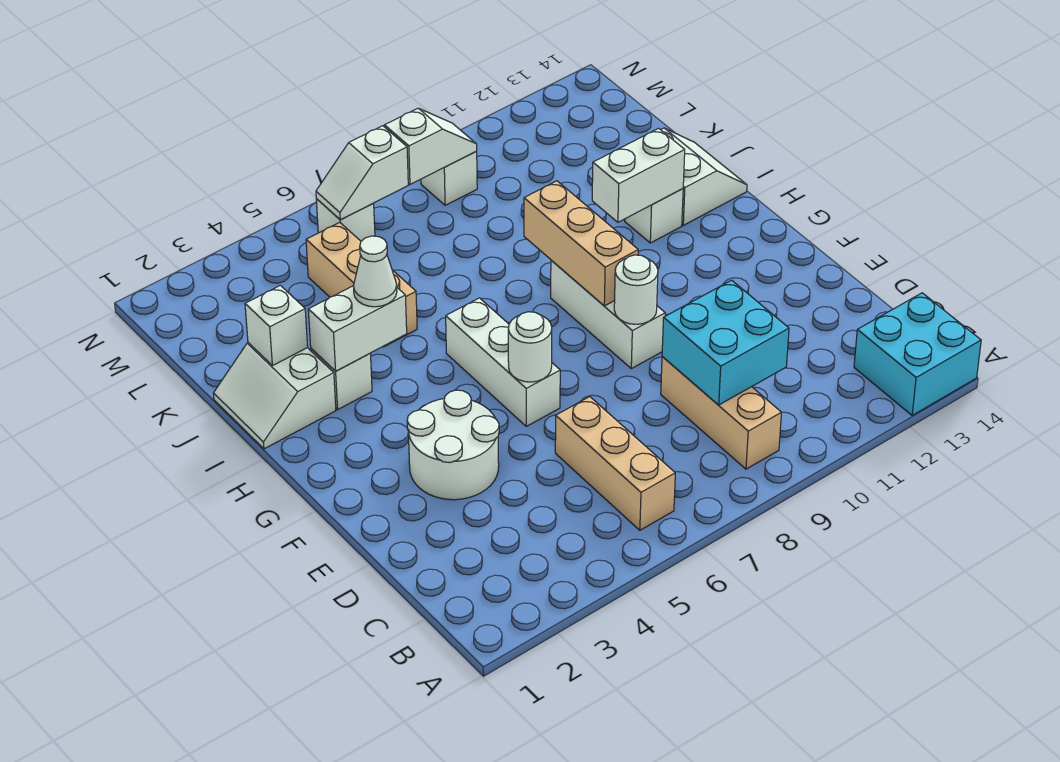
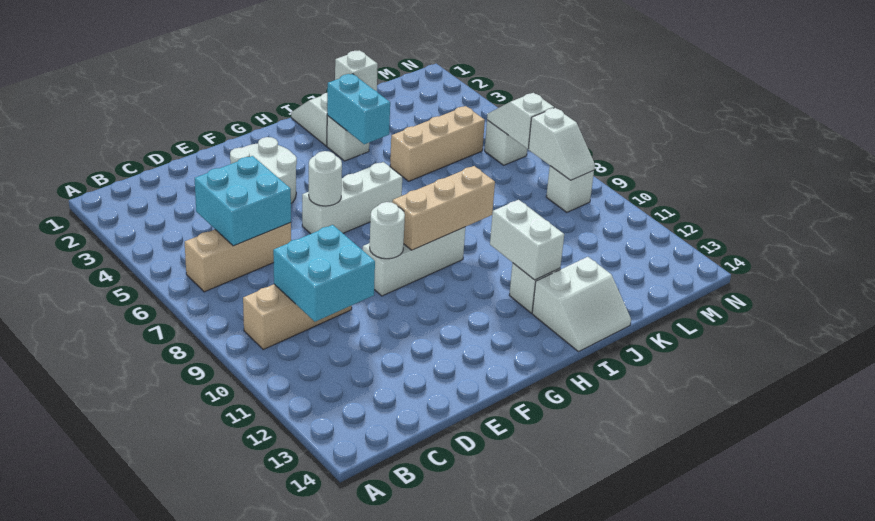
cyan brick A13:B14 level 1 -> cyan brick C5:D6 level 2
white brick I3:I4 level 2 -> cyan brick I3:I4 level 2
white cone I4 level 3 -> none

